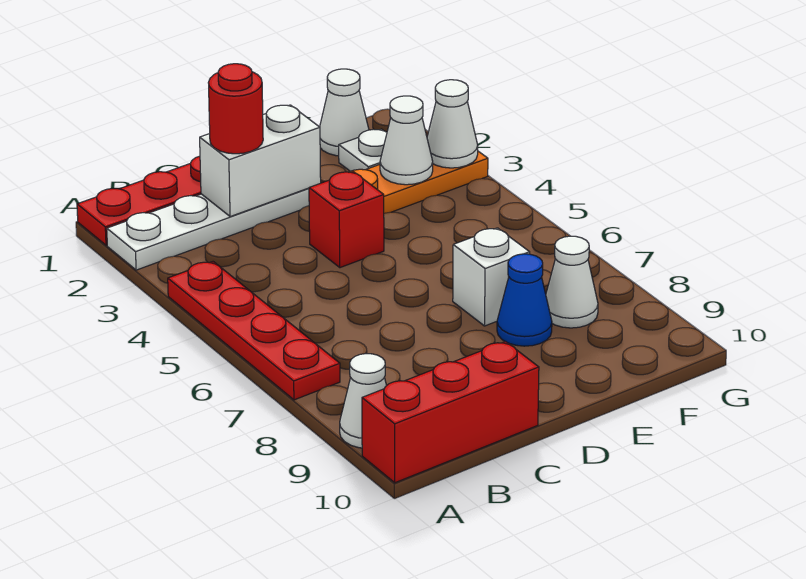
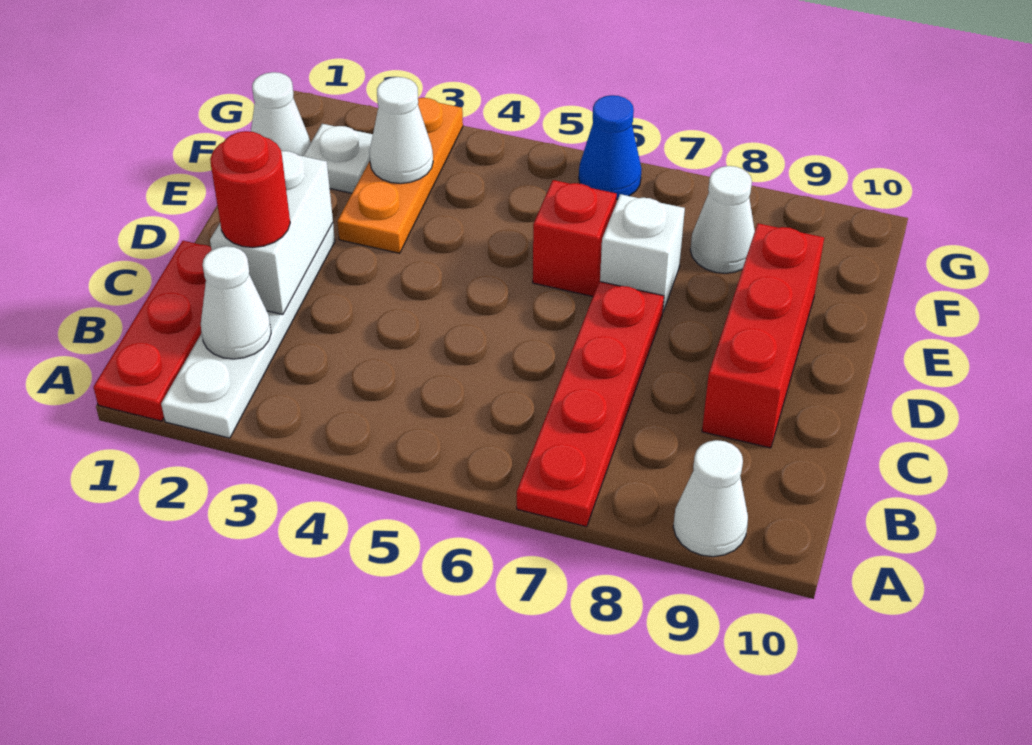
red plate A4:A7 level 1 -> red plate A7:D7 level 1
red brick A10:C10 level 1 -> red brick C9:E9 level 1
red brick D4 level 1 -> red brick E6 level 1
blue cone E8 level 1 -> blue cone G6 level 1
white cone G3 level 2 -> white cone B2 level 2

